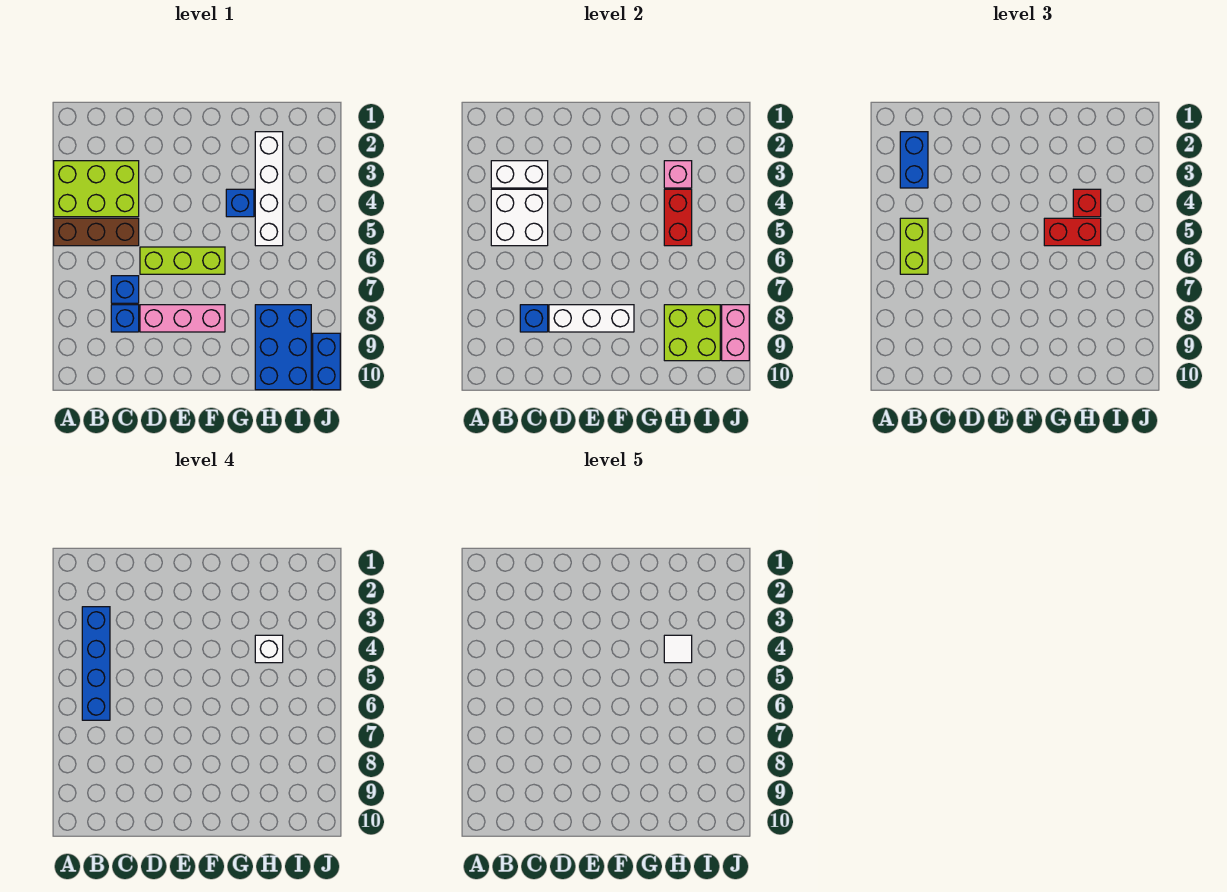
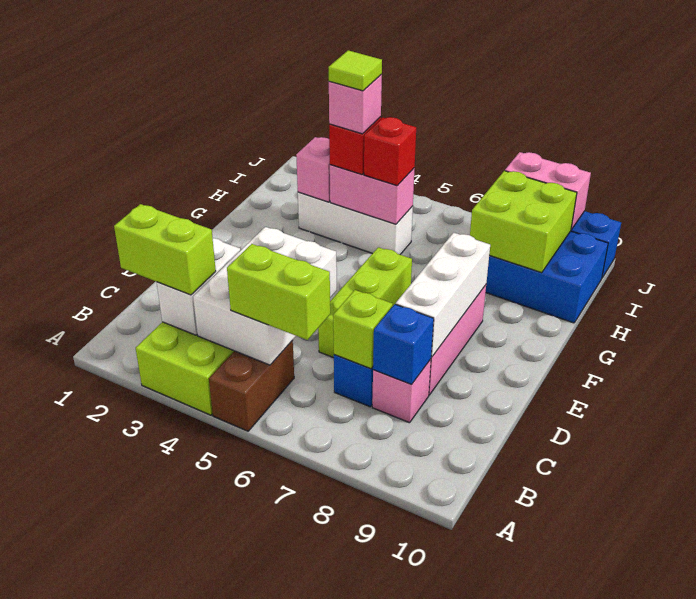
brown brick A5:C5 level 1 -> brown brick A5:B5 level 1
blue brick B2:B3 level 3 -> lime brick B2:B3 level 3
blue brick B3:B6 level 4 -> none
white brick B4:C5 level 2 -> white brick B4:D5 level 2
none -> lime brick C7 level 2
blue brick C8 level 1 -> pink brick C8 level 1
blue brick G4 level 1 -> none
red brick G5:H5 level 3 -> red brick H5 level 3
white brick H2:H5 level 1 -> white brick H3:H5 level 1
red brick H4:H5 level 2 -> pink brick H4:H5 level 2
white brick H4 level 4 -> pink brick H4 level 4
white tile H4 level 5 -> lime tile H4 level 5

